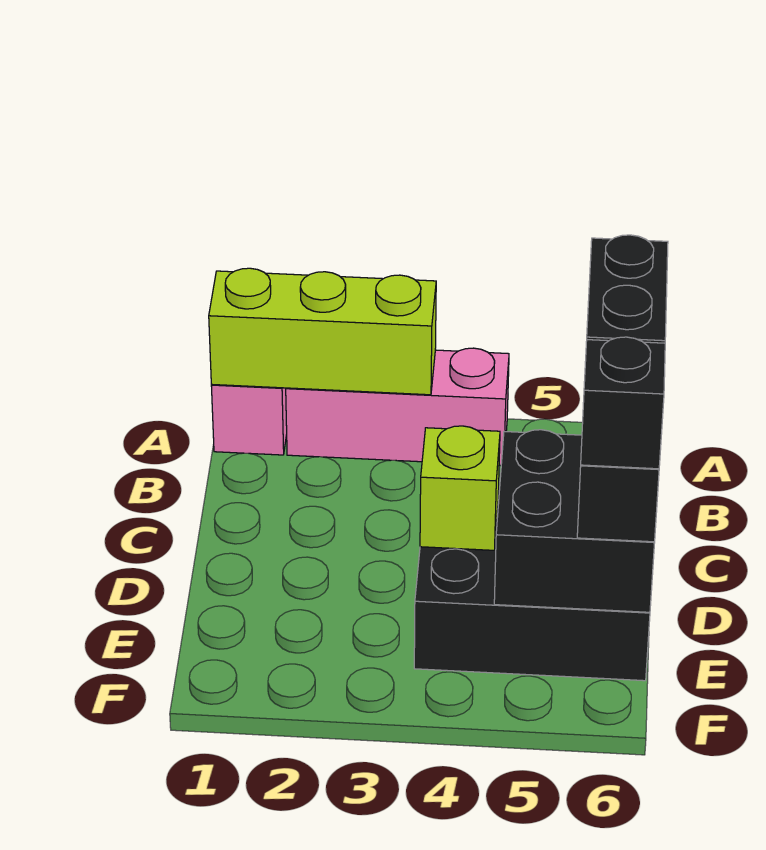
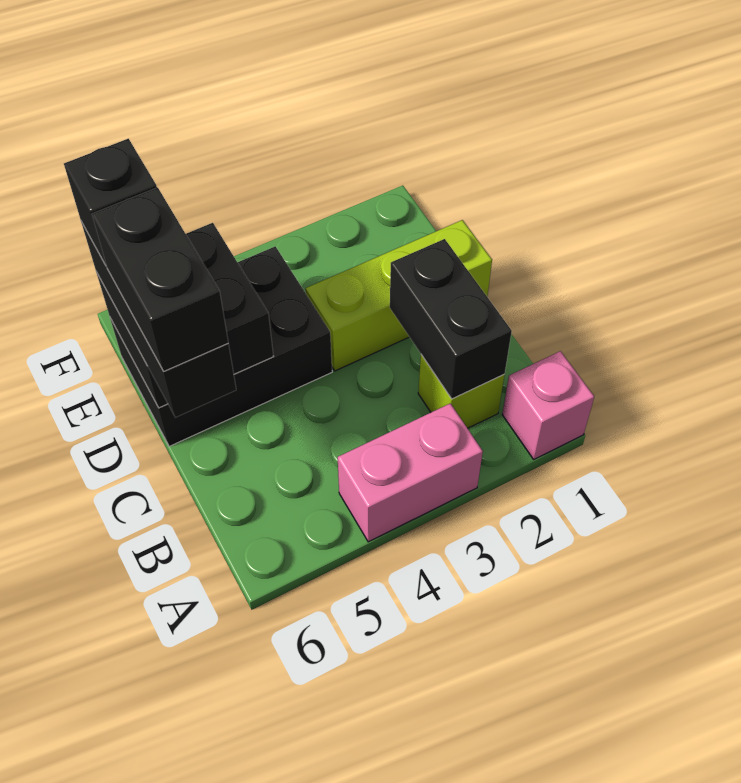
lime brick A1:A3 level 2 -> lime brick D1:D3 level 1
pink brick A2:A4 level 1 -> pink brick A3:A4 level 1
none -> black brick B2:C2 level 2
lime brick D4 level 2 -> lime brick B2 level 1

